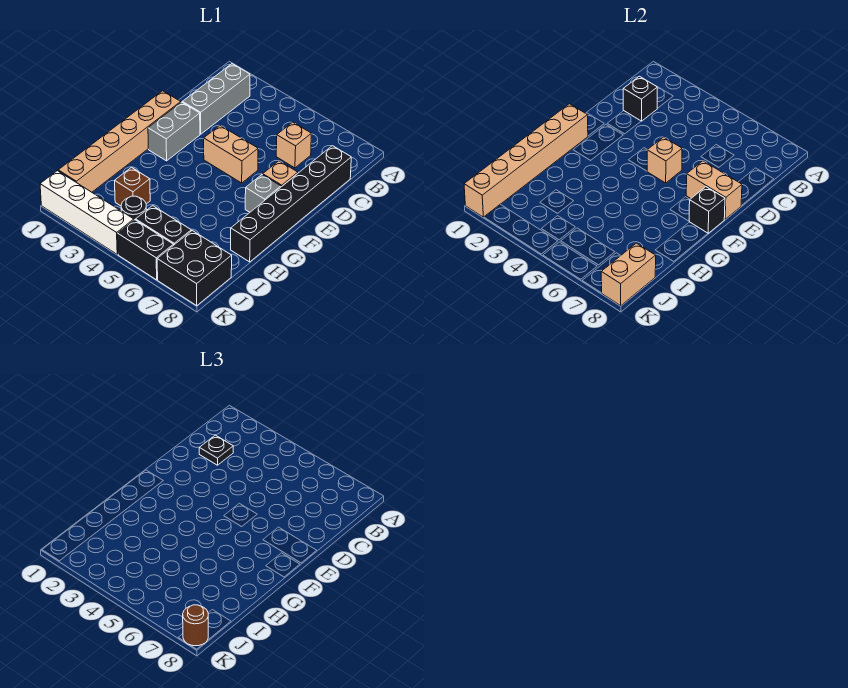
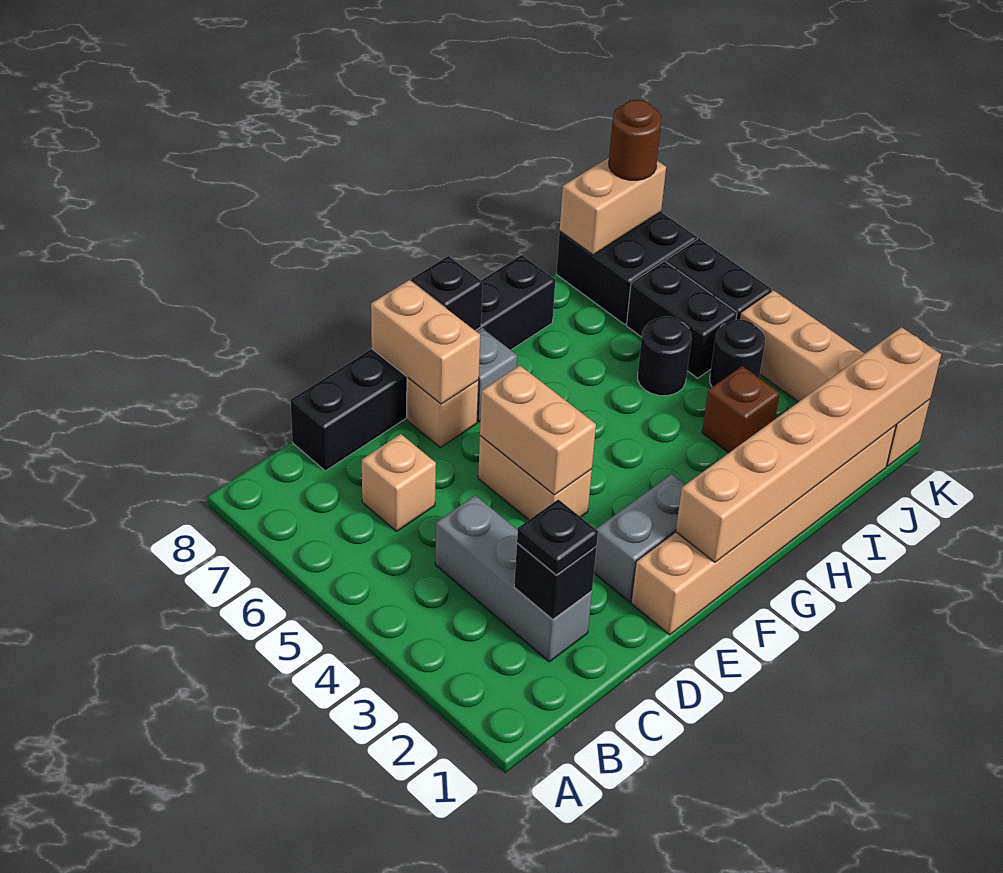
grey brick B2:D2 level 1 -> grey brick C2:C4 level 1
tan brick E5 level 2 -> tan brick E4:E5 level 2
none -> black round brick I5 level 1
white brick K1:K4 level 1 -> tan brick K1:K4 level 1

